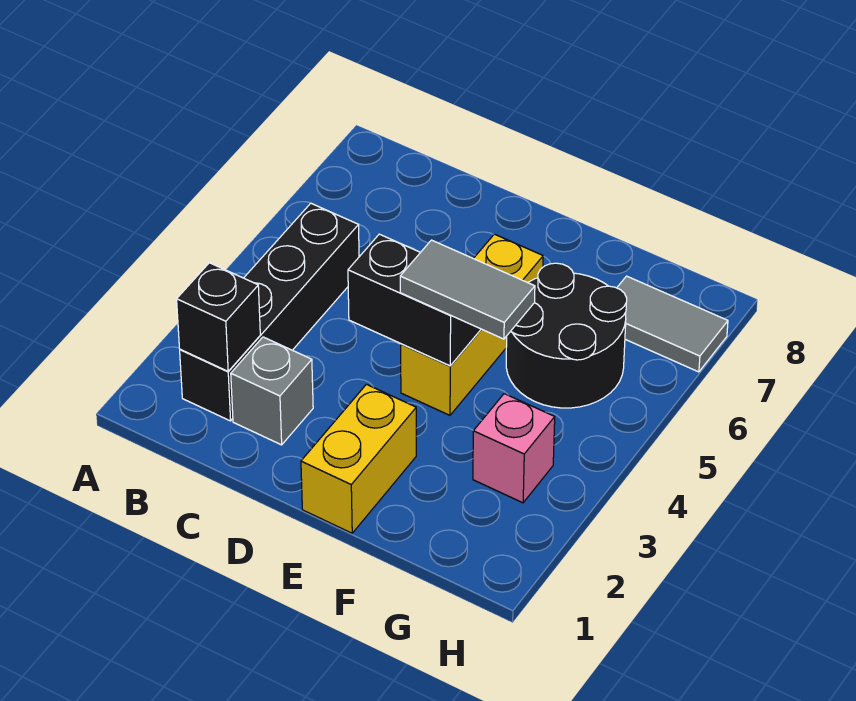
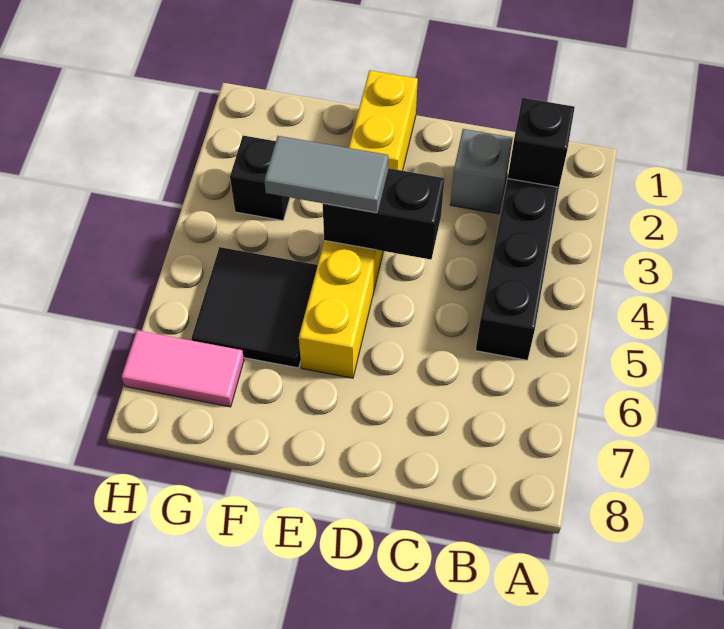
black round brick F5:G6 level 1 -> black tile F5:G6 level 1
pink brick G3 level 1 -> black brick G3 level 1
grey tile G7:H7 level 1 -> pink tile G7:H7 level 1

